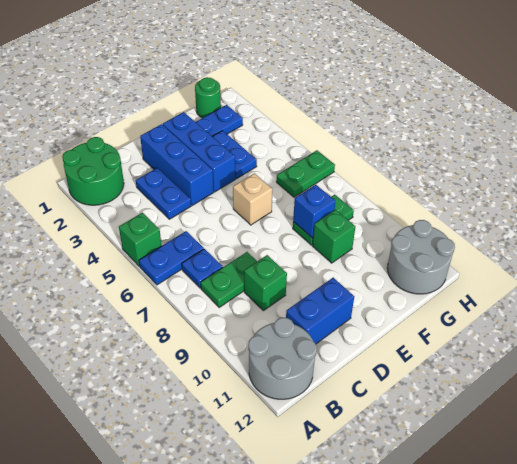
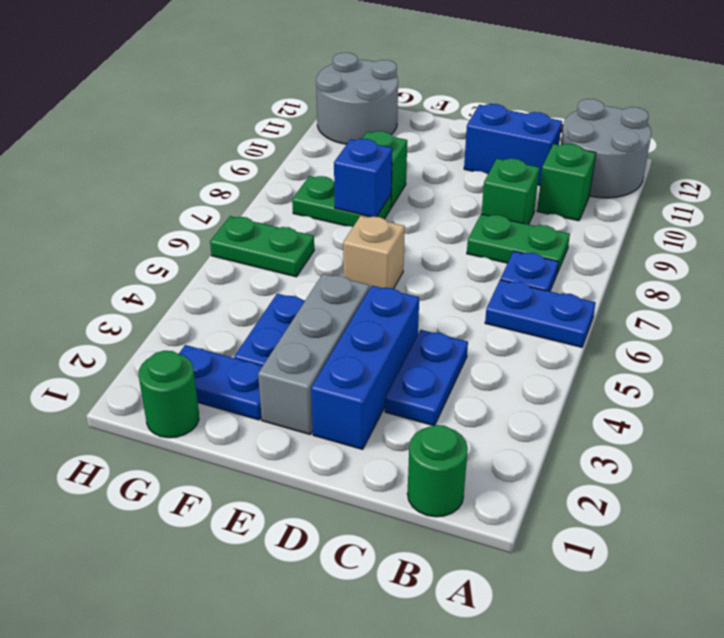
green round brick A1:B2 level 1 -> green round brick B1 level 1
green brick A5 level 1 -> green brick B10 level 1
blue brick E2:E4 level 1 -> grey brick E2:E4 level 1

